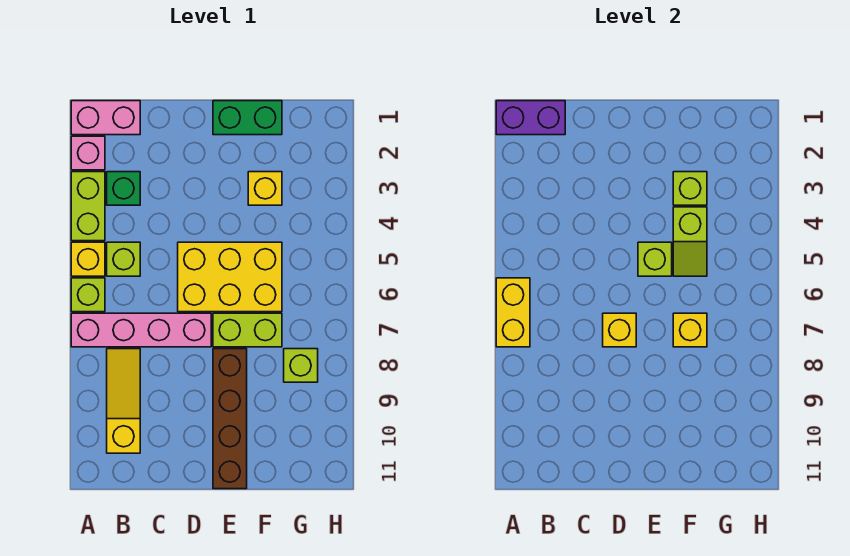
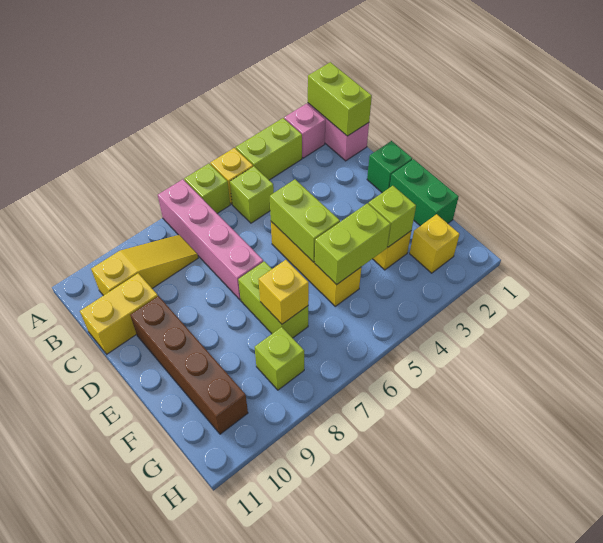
purple brick A1:B1 level 2 -> lime brick A1:B1 level 2
yellow brick A6:A7 level 2 -> yellow brick C10:C11 level 1
green brick B3 level 1 -> green brick D1 level 1
yellow brick D5:F6 level 1 -> yellow brick D5:F5 level 1
yellow brick D7 level 2 -> yellow brick G2 level 1
lime brick E5 level 2 -> lime brick D5:E5 level 2
brown brick E8:E11 level 1 -> brown brick D10:G10 level 1
lime slope F4:F5 level 2 top 4 -> lime brick F4:F5 level 2

